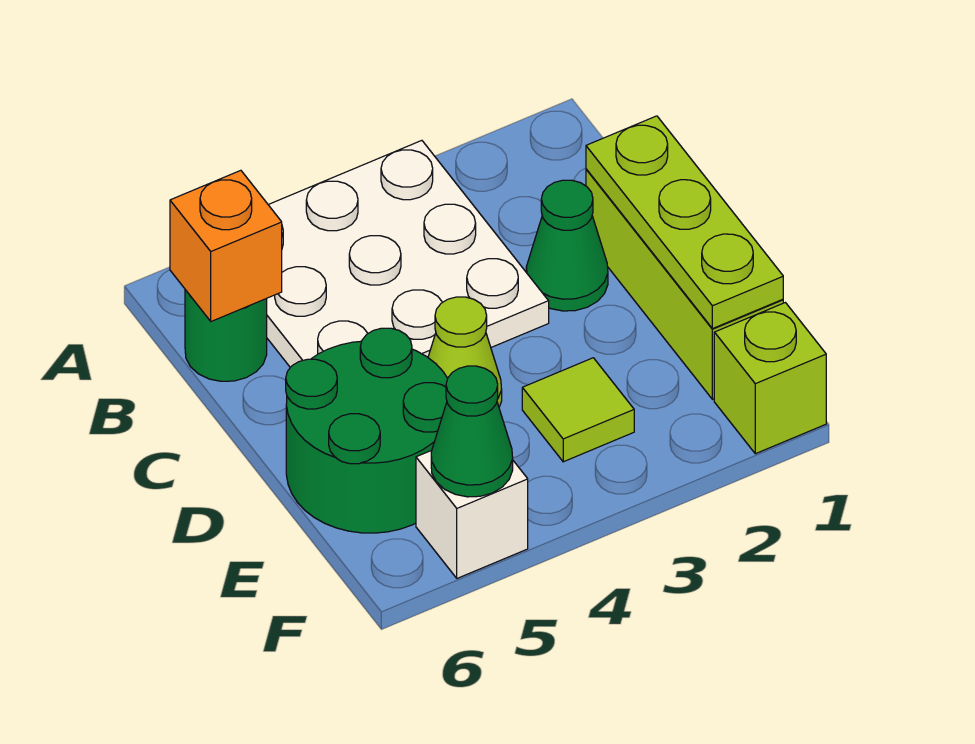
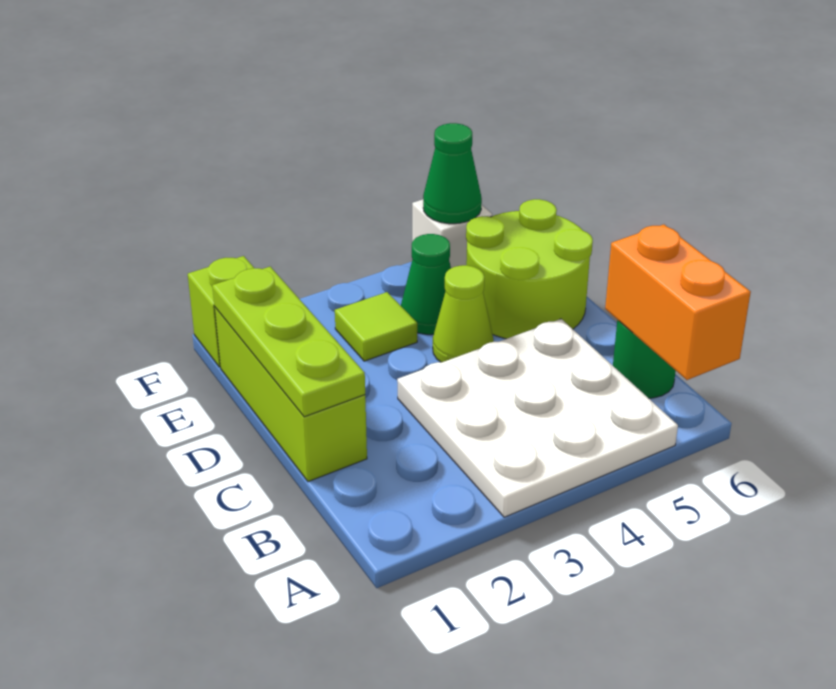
orange brick B6 level 2 -> orange brick A6:B6 level 2
green cone C2 level 1 -> green cone E4 level 1
green round brick D5:E6 level 1 -> lime round brick D5:E6 level 1

